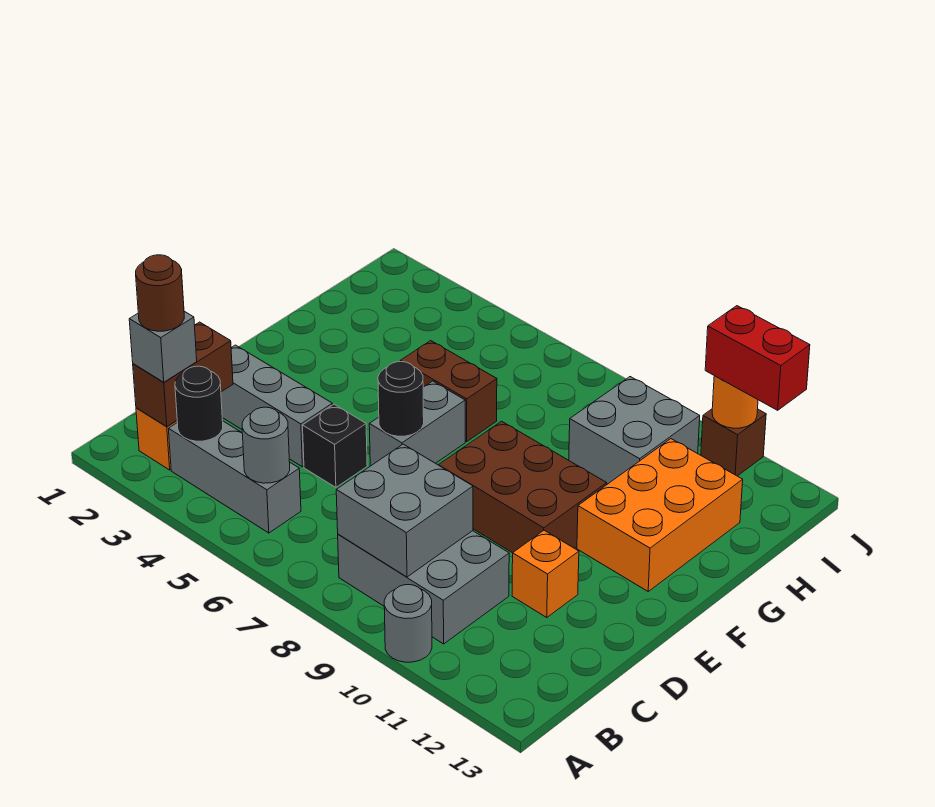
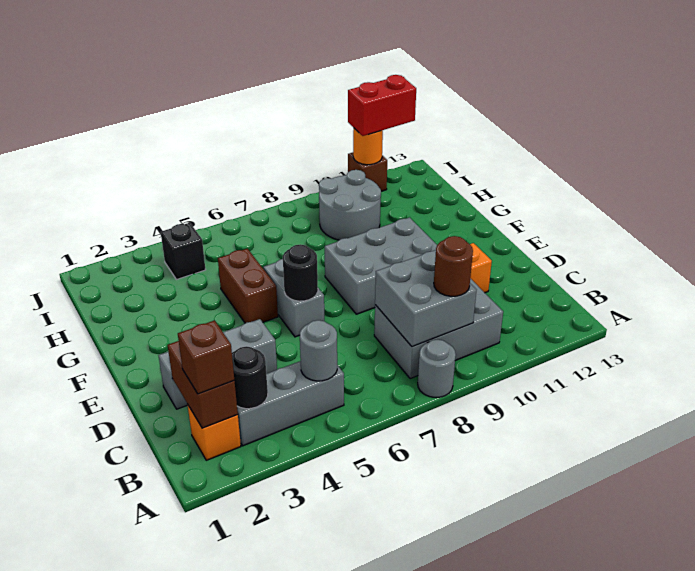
grey round brick A10 level 1 -> grey round brick A8 level 1
grey brick B2 level 3 -> brown brick B2 level 3
brown round brick B2 level 4 -> brown round brick B9 level 3
black brick D5 level 1 -> black brick I4 level 1
brown brick E8:F10 level 1 -> grey brick E8:F10 level 1
orange brick F11:H12 level 1 -> none
brown brick G5:G6 level 1 -> brown brick F5:G5 level 1
grey brick H9:I10 level 1 -> grey round brick H9:I10 level 1

